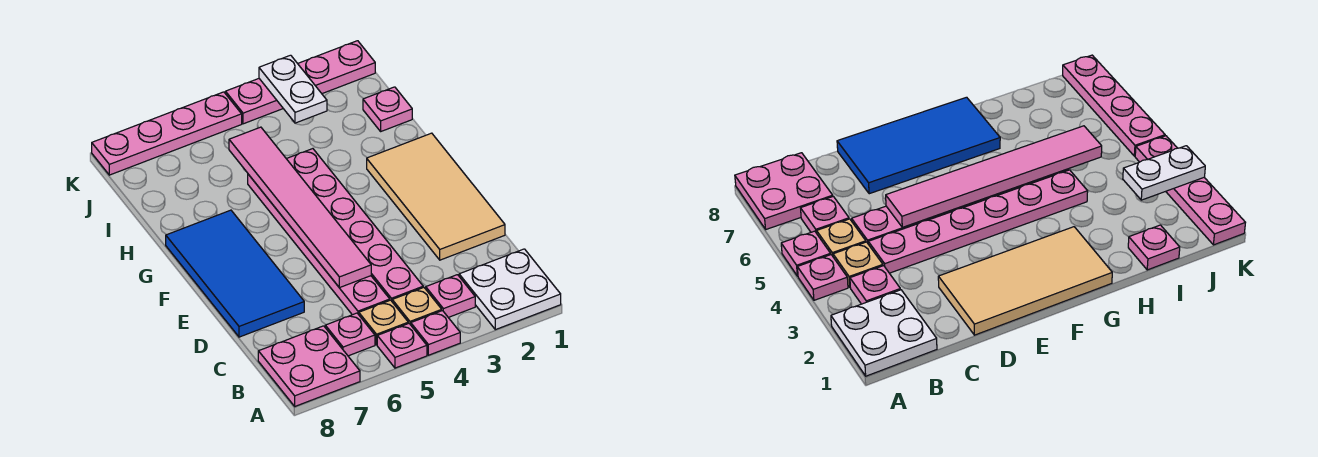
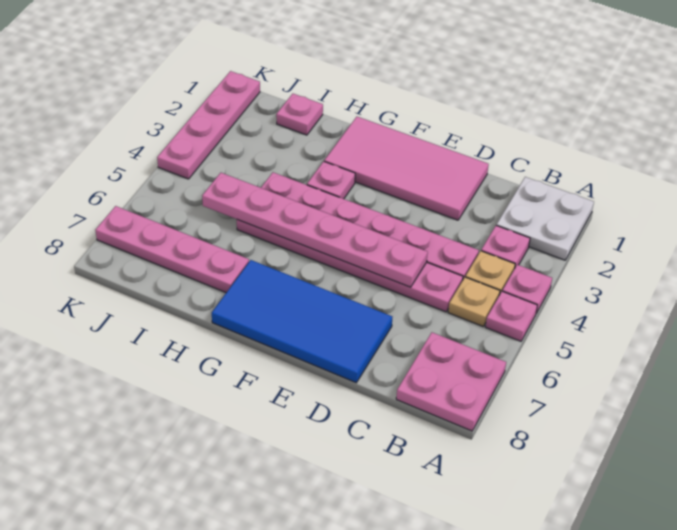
pink plate B6 level 1 -> pink plate G3 level 1
tan tile D1:G2 level 1 -> pink tile D1:G2 level 1
pink tile D5:I5 level 2 -> pink plate D5:I5 level 2
white plate J3:K3 level 2 -> none
pink plate K5:K8 level 1 -> pink plate H7:K7 level 1

